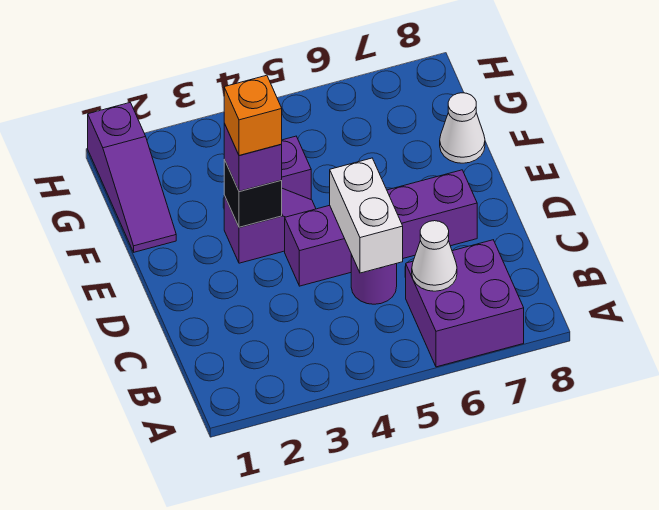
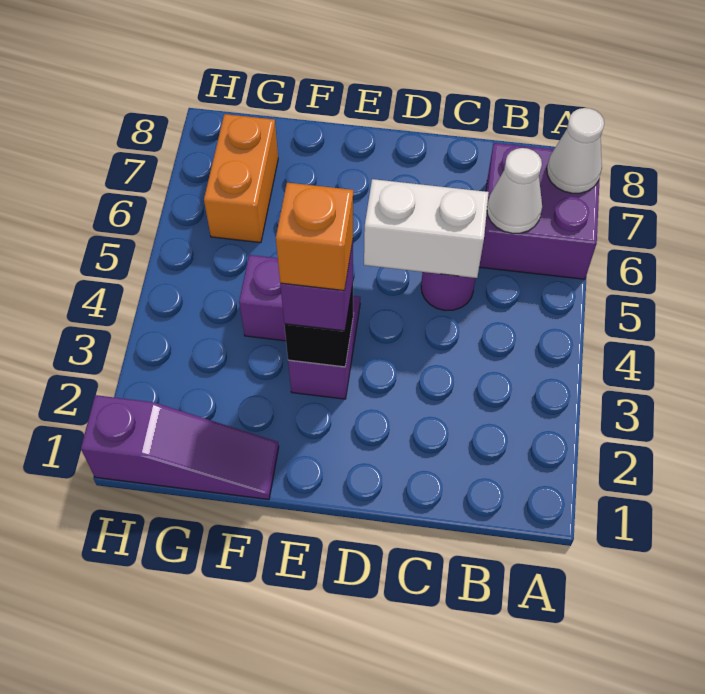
purple brick D4:D7 level 1 -> none
white cone F8 level 1 -> white cone A7 level 2
none -> orange brick G6:G7 level 1

